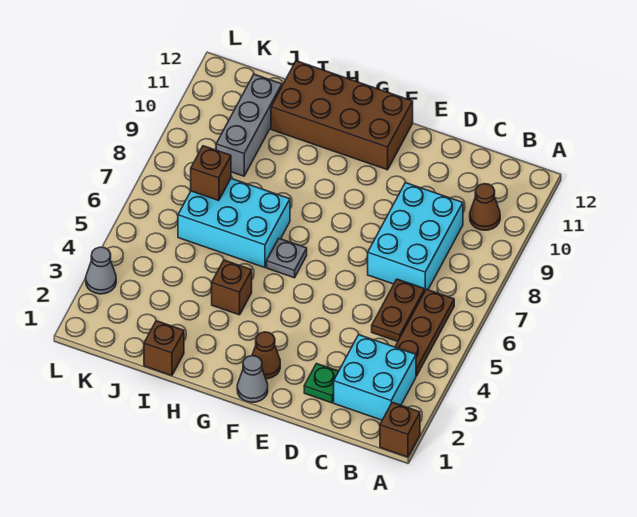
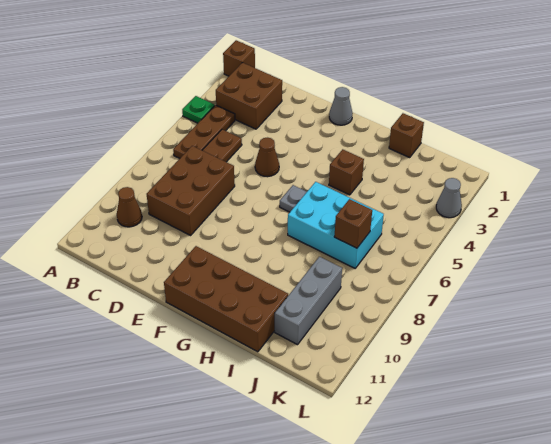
cyan brick B2:C3 level 1 -> brown brick B2:C3 level 1
cyan brick C7:D9 level 1 -> brown brick C7:D9 level 1
green plate D2 level 1 -> green plate A4 level 1
brown cone F2 level 1 -> brown cone E5 level 1

